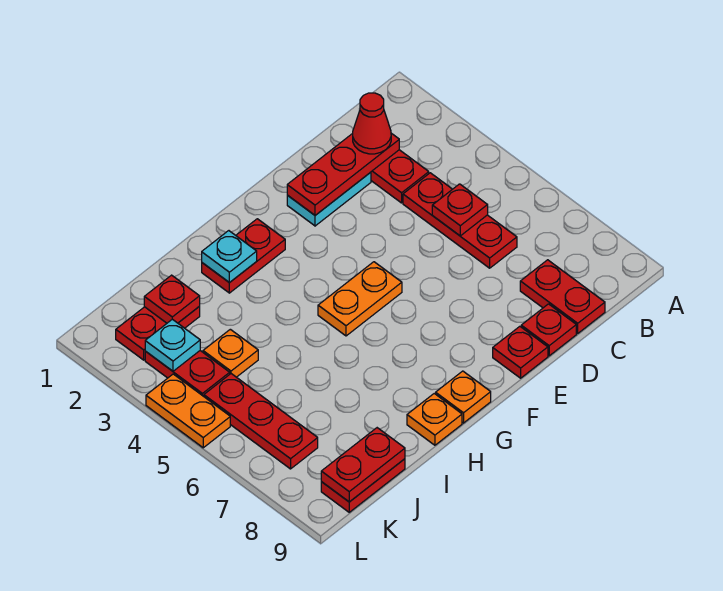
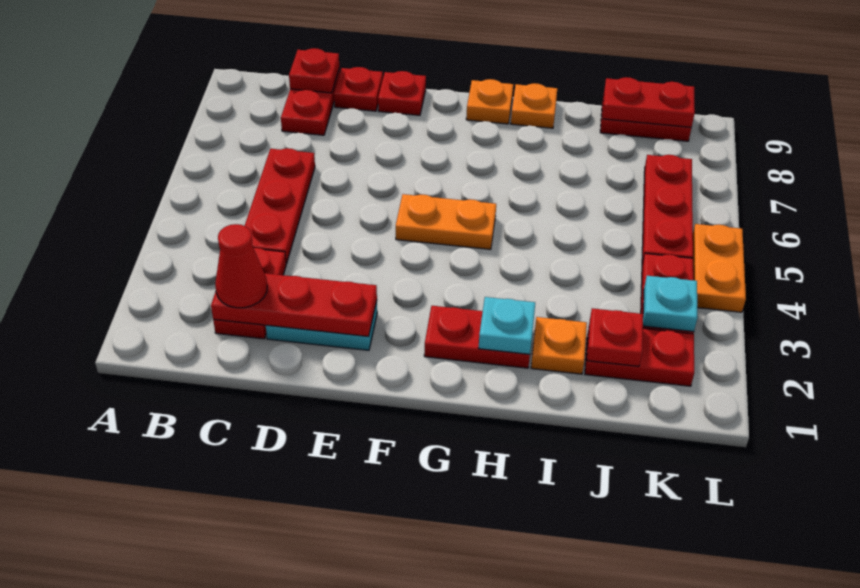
red plate C5 level 2 -> red plate C9 level 2
orange plate J4 level 1 -> orange plate I2 level 1

